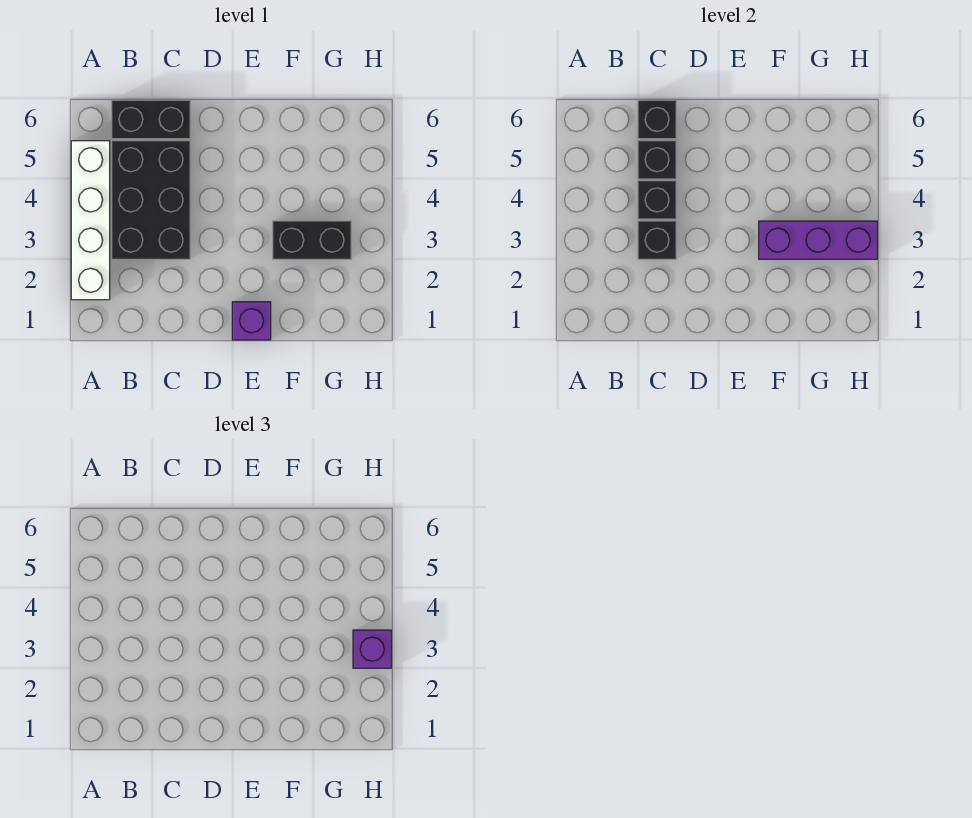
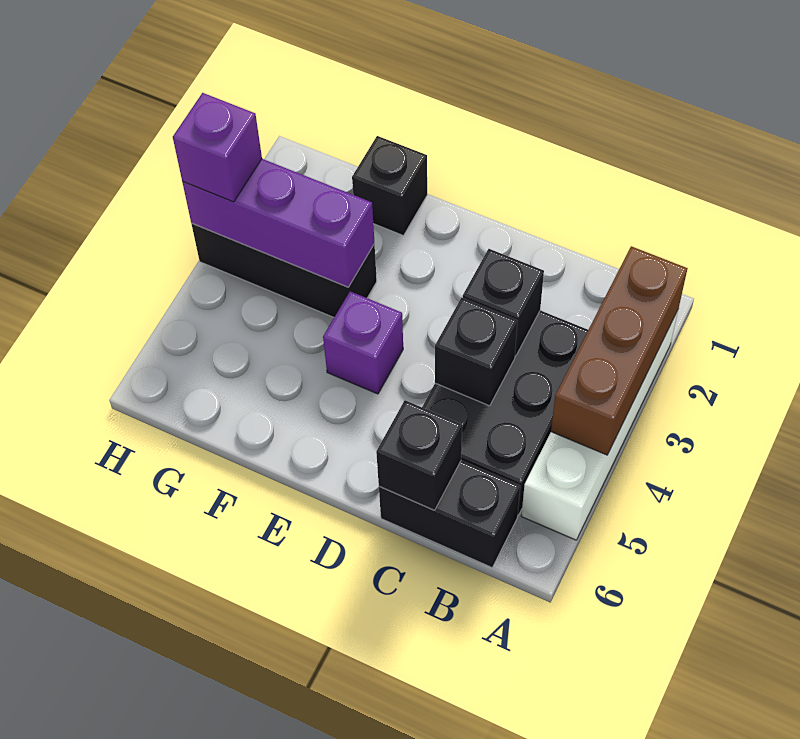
none -> brown brick A2:A4 level 2
black brick C5 level 2 -> black brick F1 level 1
purple brick E1 level 1 -> purple brick E4 level 1
black brick F3:G3 level 1 -> black brick F3:H3 level 1

